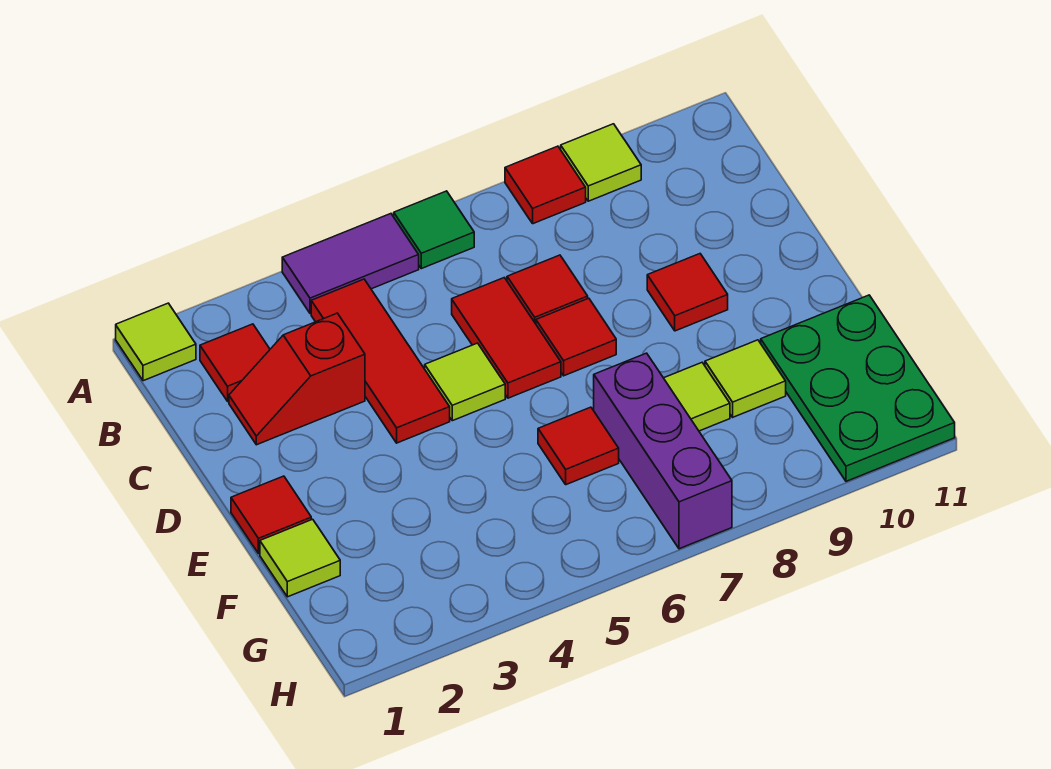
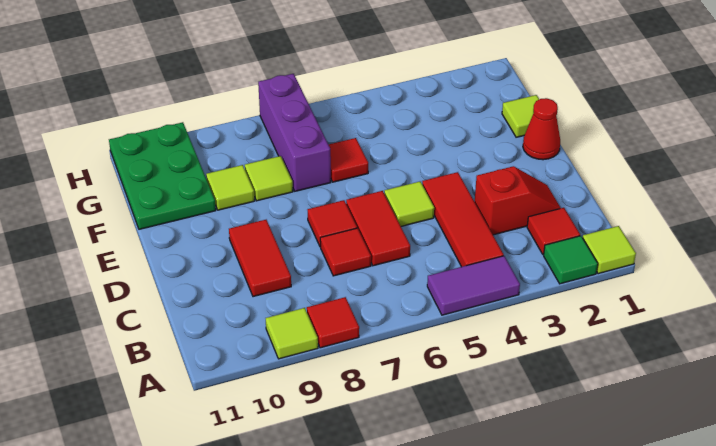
green tile A6 level 1 -> green tile A2 level 1
red tile D9 level 1 -> red tile C9:D9 level 1
red tile E1 level 1 -> red cone E1 level 1

